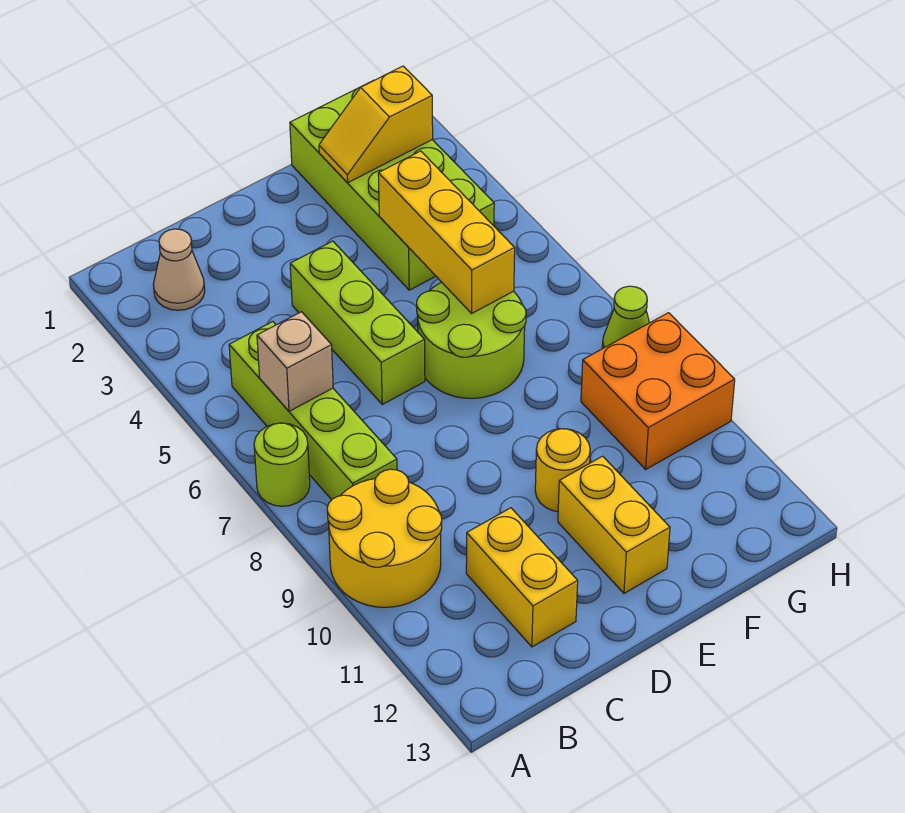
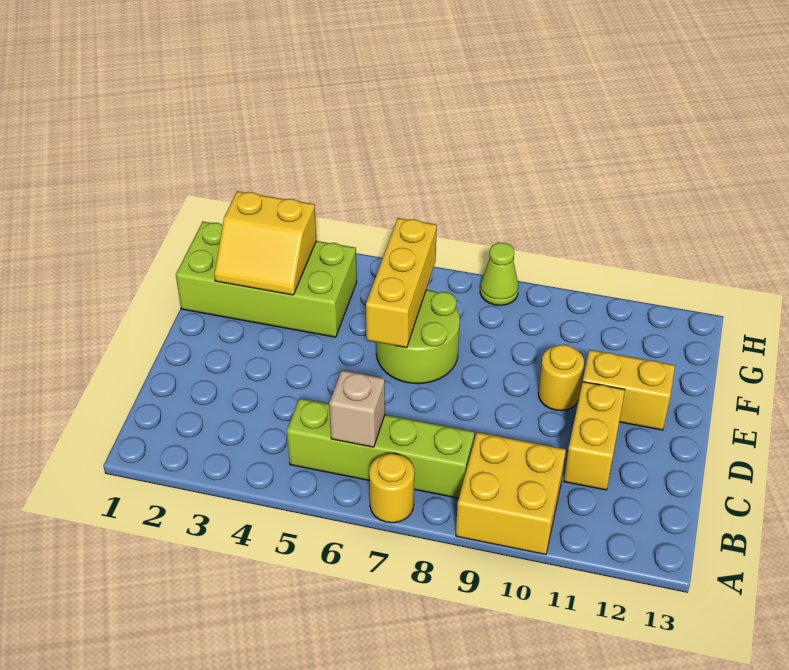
lime round brick A7 level 1 -> yellow round brick A7 level 1
yellow round brick A9:B10 level 1 -> yellow brick A9:B10 level 1
tan cone B2 level 1 -> none
yellow brick C11:C12 level 1 -> yellow brick C11:D11 level 1
lime brick D4:D6 level 1 -> none
yellow slope F2:G2 level 2 top G -> yellow slope F2:G3 level 2 top G
yellow brick F4:F6 level 2 -> yellow brick E6:G6 level 2
orange brick G9:H10 level 1 -> none

